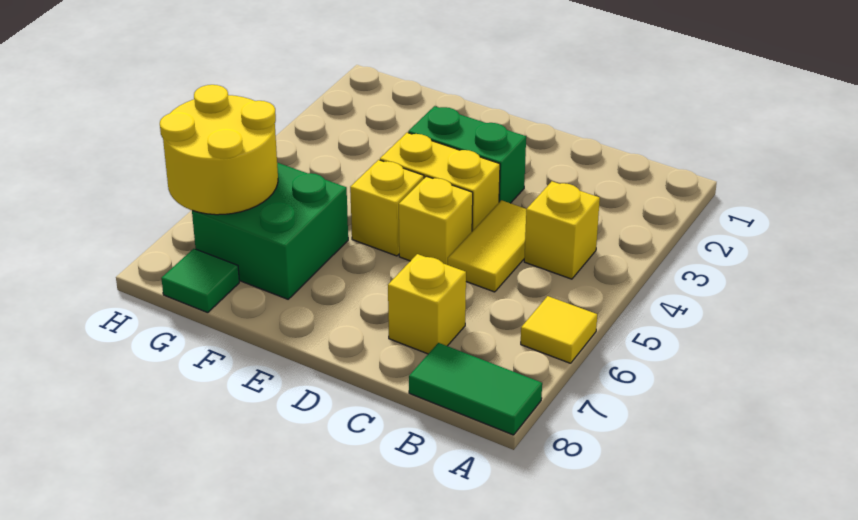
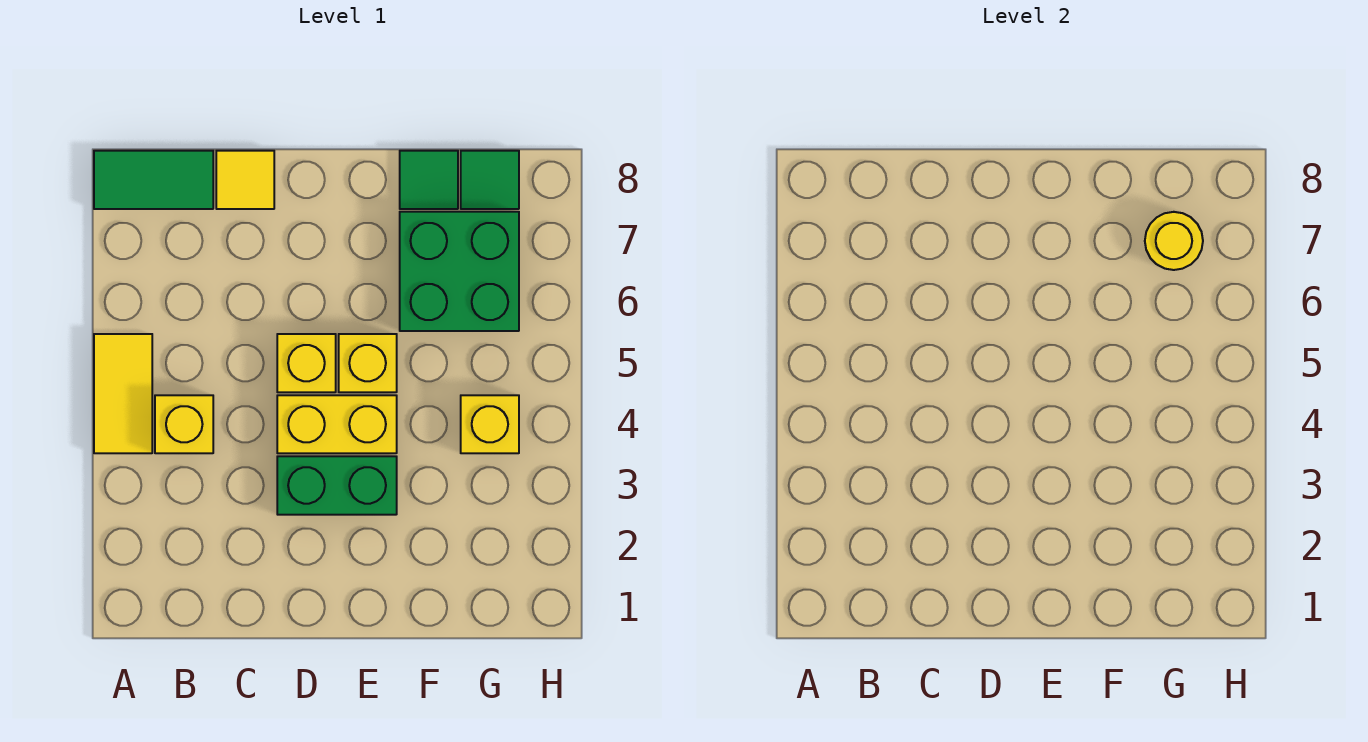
yellow tile A6 level 1 -> yellow tile C8 level 1
yellow tile C4:C5 level 1 -> yellow tile A4:A5 level 1
yellow brick C7 level 1 -> yellow brick G4 level 1
none -> green tile F8 level 1
yellow round brick G6:H7 level 2 -> yellow round brick G7 level 2

